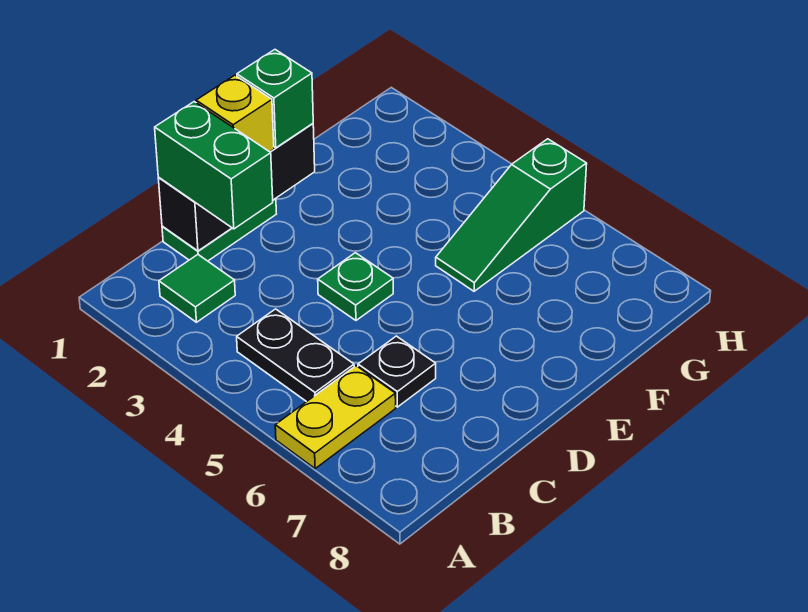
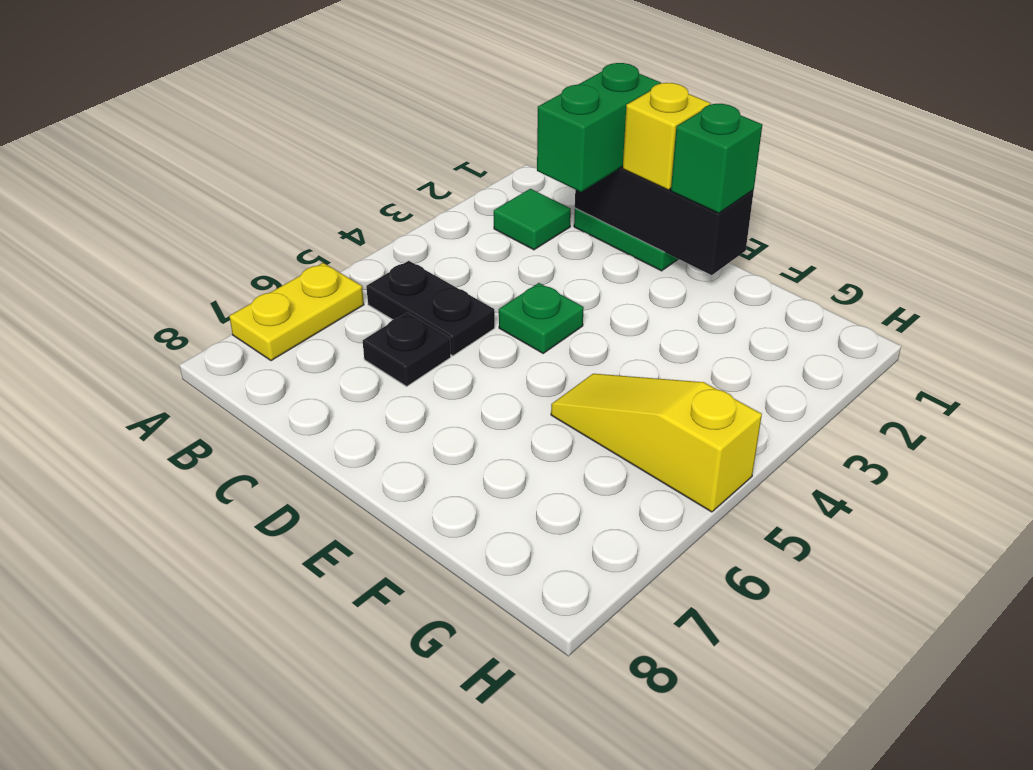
yellow plate A6:B6 level 1 -> yellow plate A6:A7 level 1
black plate B4:B5 level 1 -> black plate B5:C5 level 1
green slope F5:H5 level 1 top H -> yellow slope F5:H5 level 1 top H

